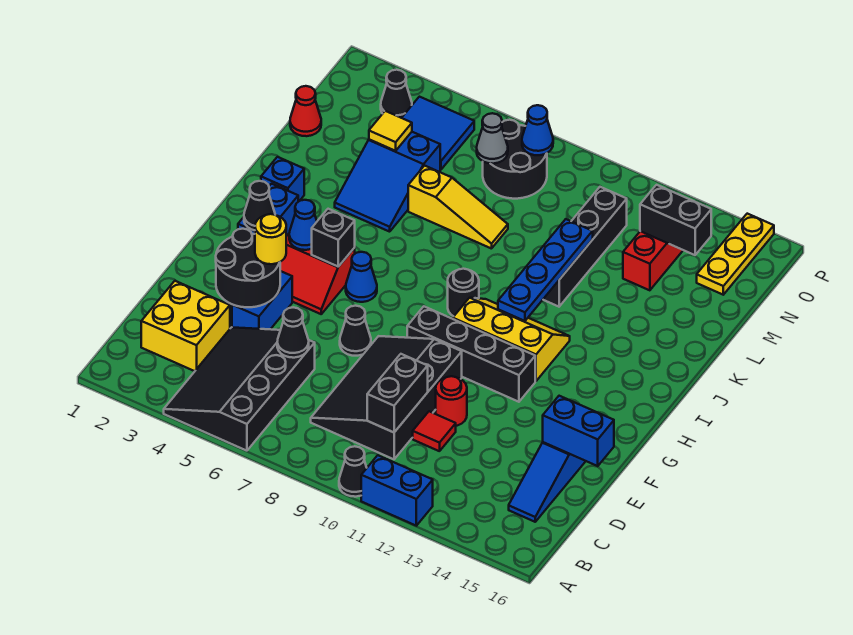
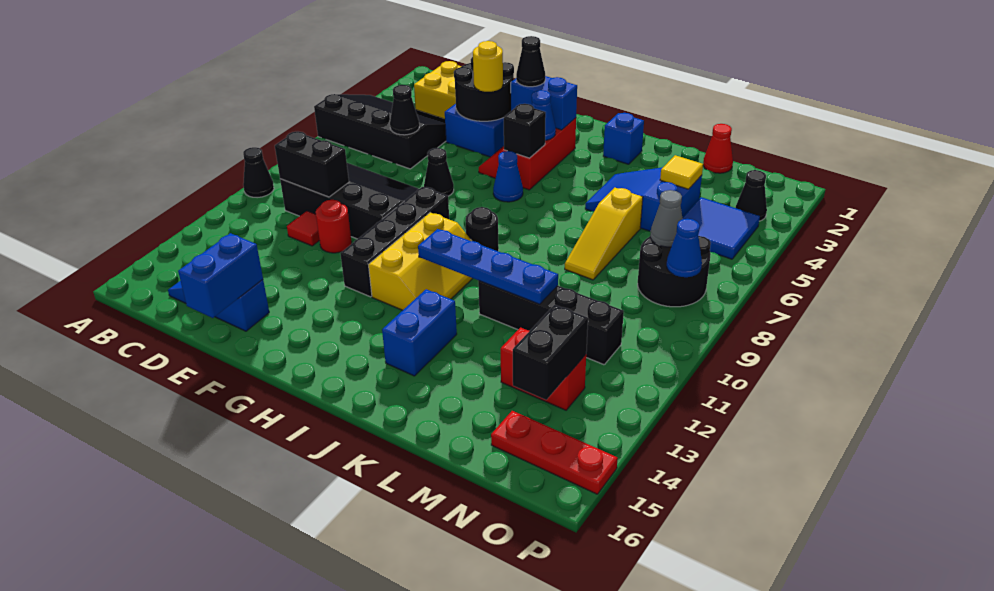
blue brick A11:A12 level 1 -> blue brick J13:J14 level 1
yellow plate N15:P15 level 1 -> red plate N15:P15 level 1

